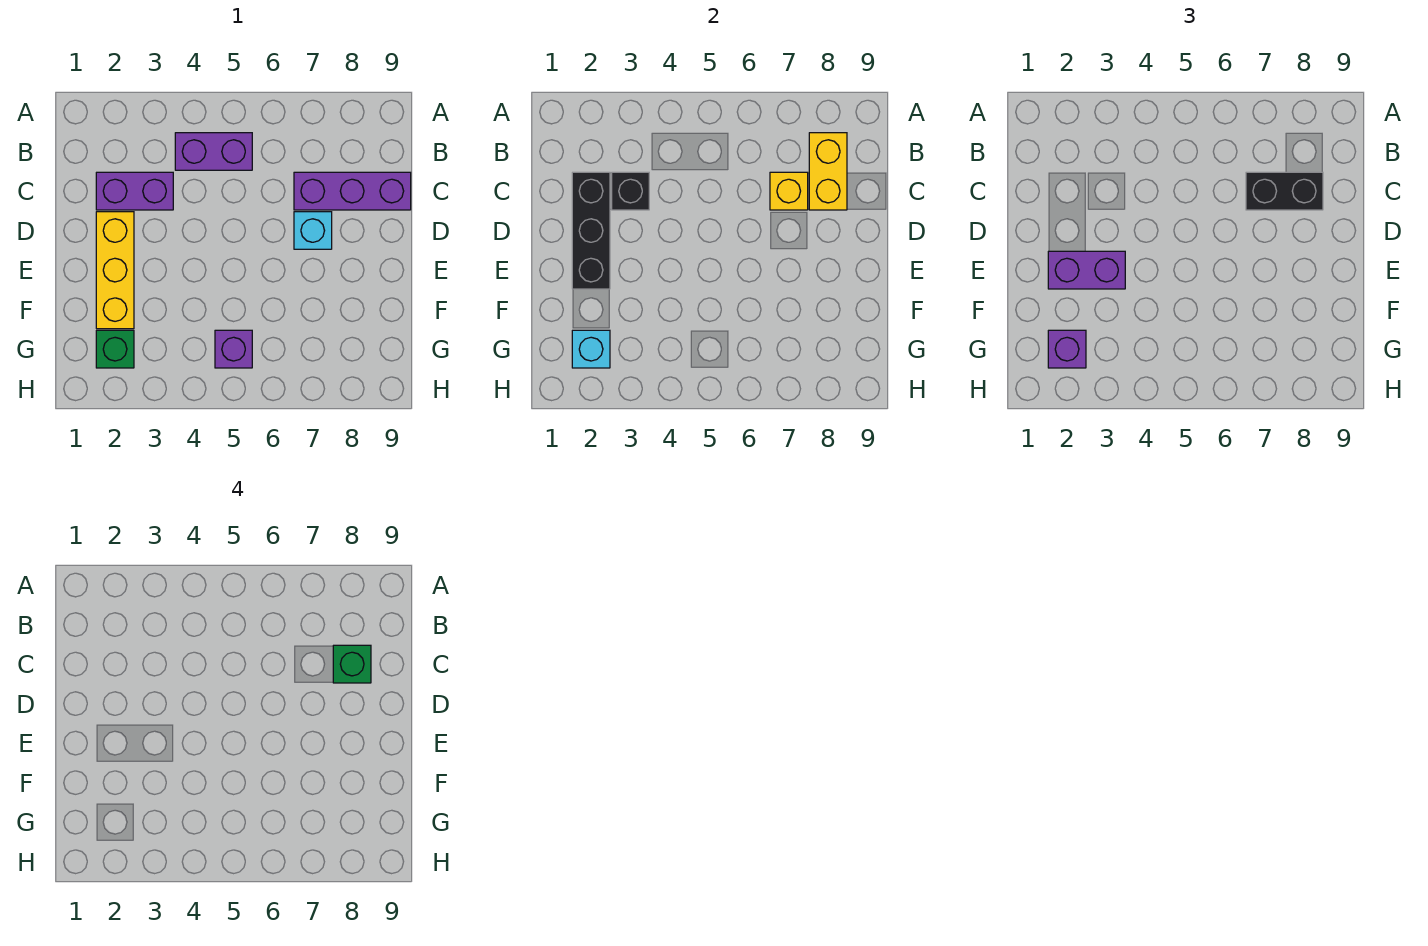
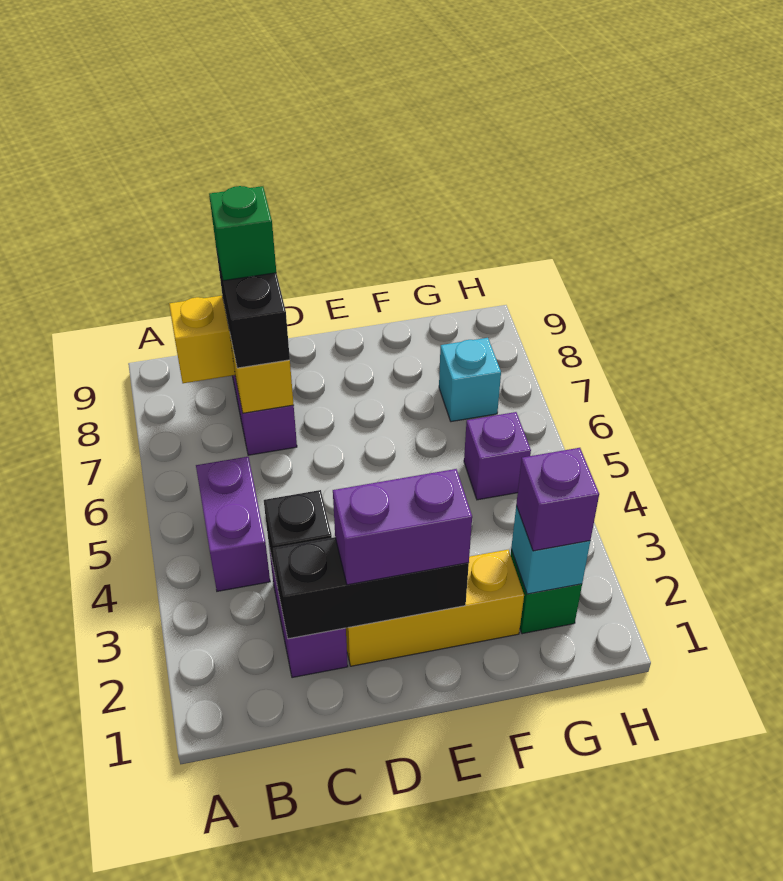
cyan brick D7 level 1 -> cyan brick G7 level 1
purple brick E2:E3 level 3 -> purple brick D2:E2 level 3

